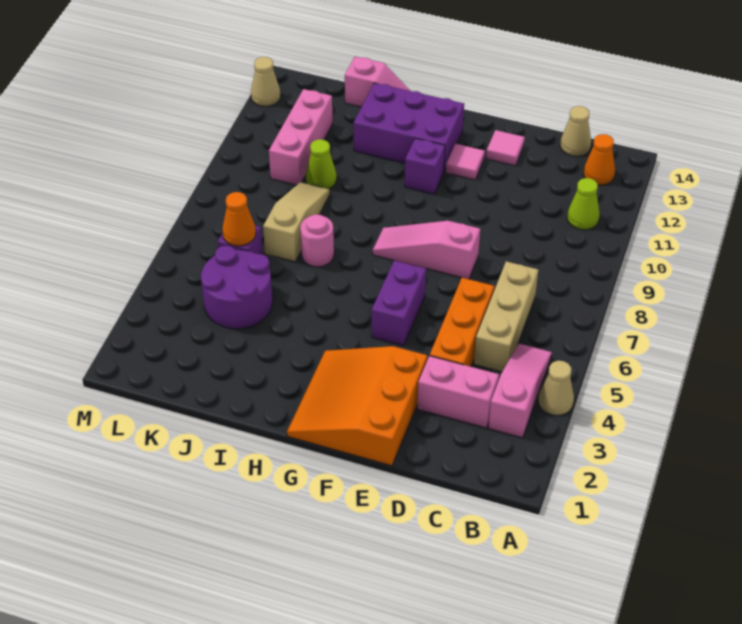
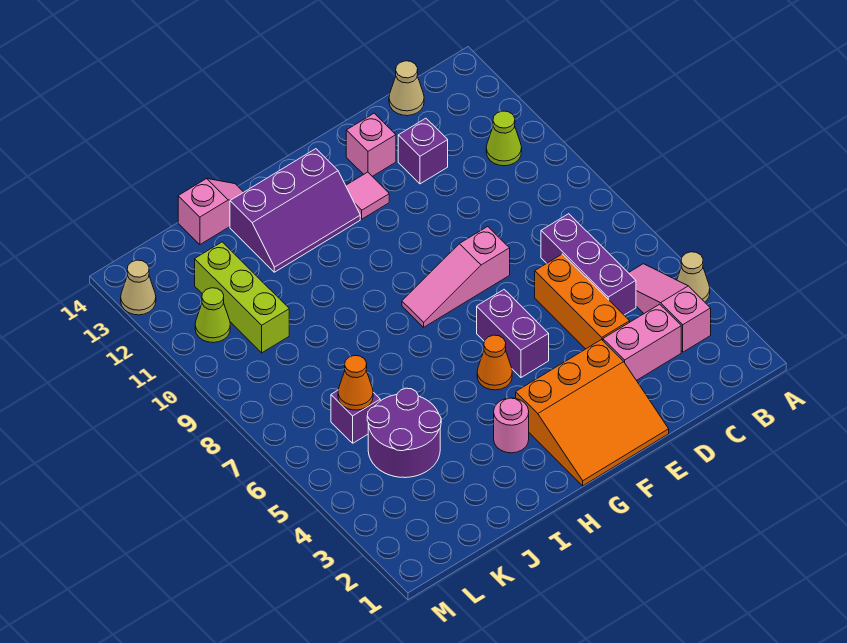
orange cone B13 level 1 -> orange cone G5 level 1
tan brick C5:C7 level 1 -> purple brick C5:C7 level 1
orange slope E1:G3 level 1 top E -> orange slope E1:G3 level 1 top 3
pink tile E13 level 1 -> pink brick E13 level 1
purple brick G11 level 1 -> purple brick D12 level 1
purple brick G12:I13 level 1 -> purple slope G12:I13 level 1 top 13
pink round brick I7 level 1 -> pink round brick H3 level 1
tan slope J7:J9 level 1 top 7 -> none
lime cone J10 level 1 -> lime cone L11 level 1
pink brick K10:K12 level 1 -> lime brick K10:K12 level 1

